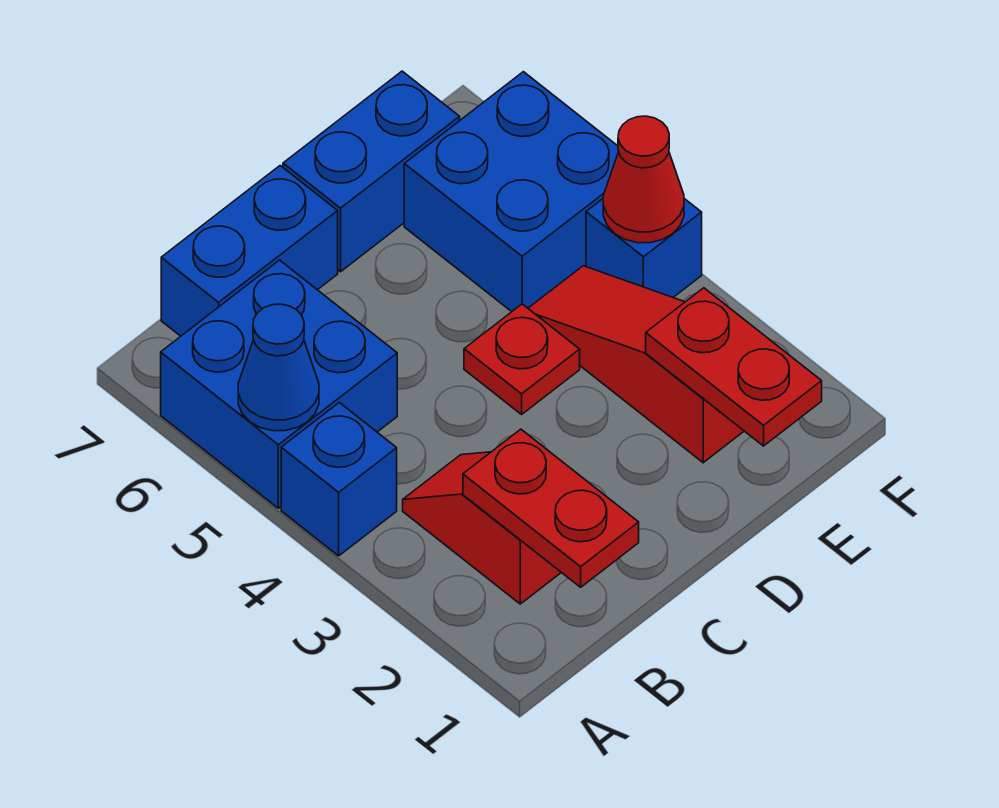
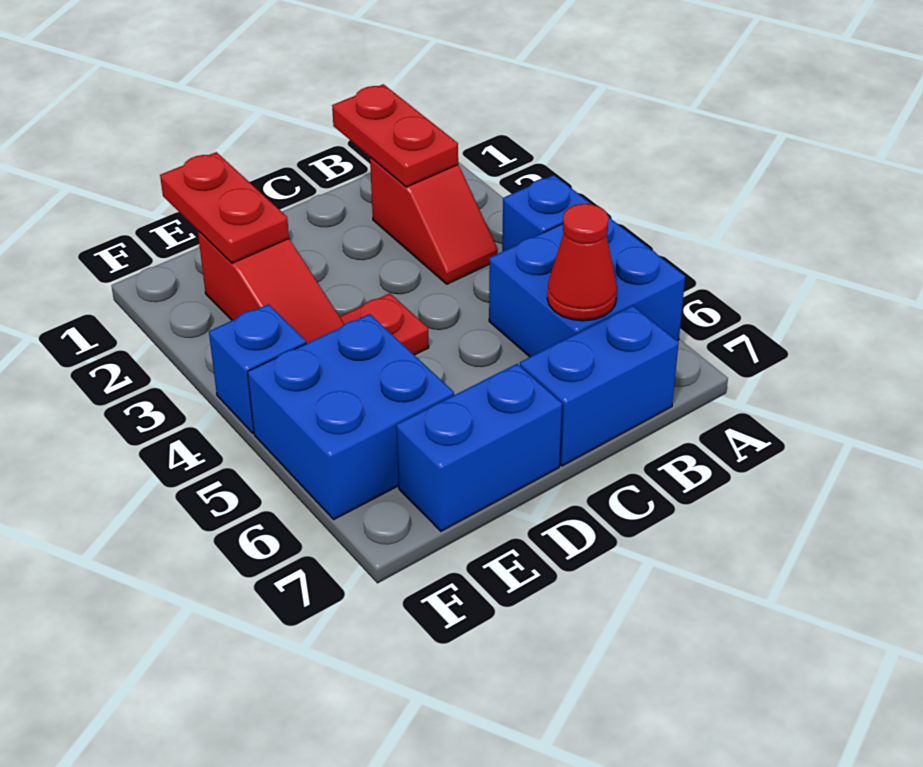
blue cone A5 level 2 -> none
red cone F4 level 2 -> red cone B6 level 2

